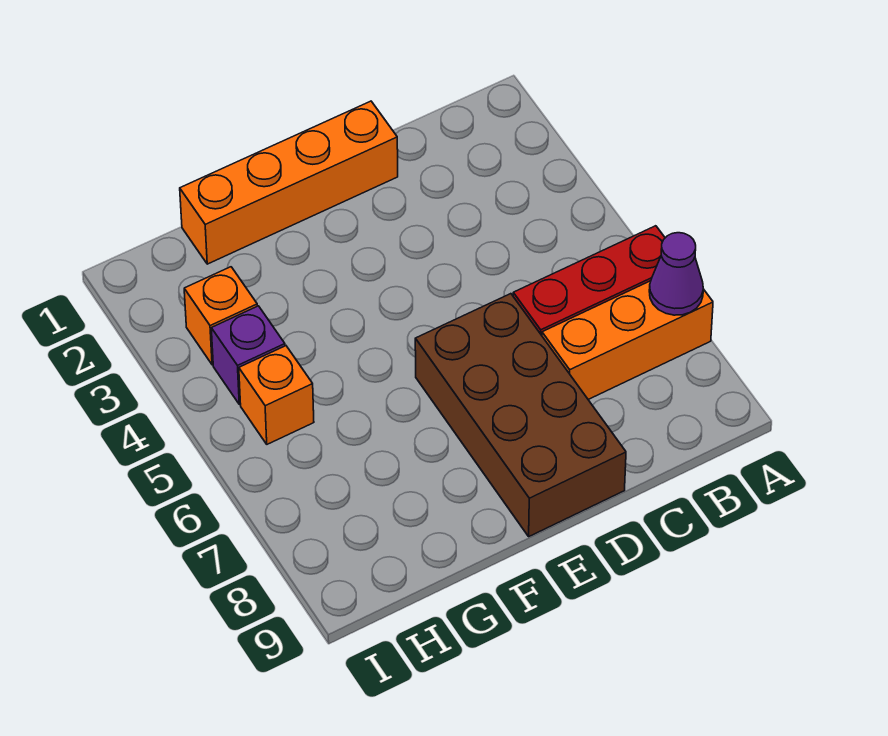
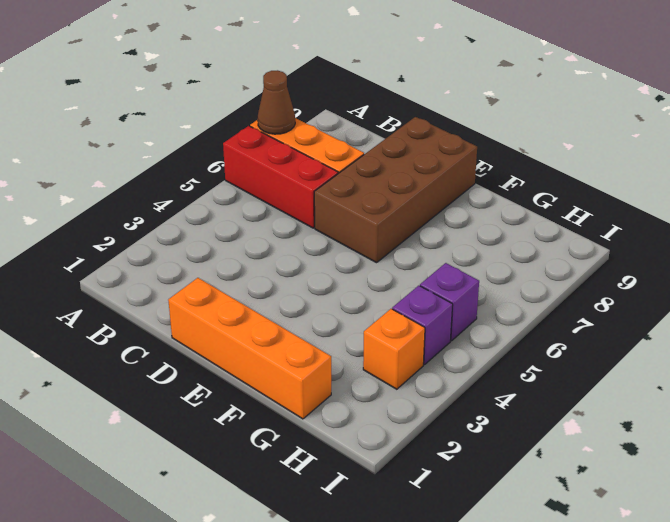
purple cone A7 level 2 -> brown cone A7 level 2
orange brick H5 level 1 -> purple brick H5 level 1

